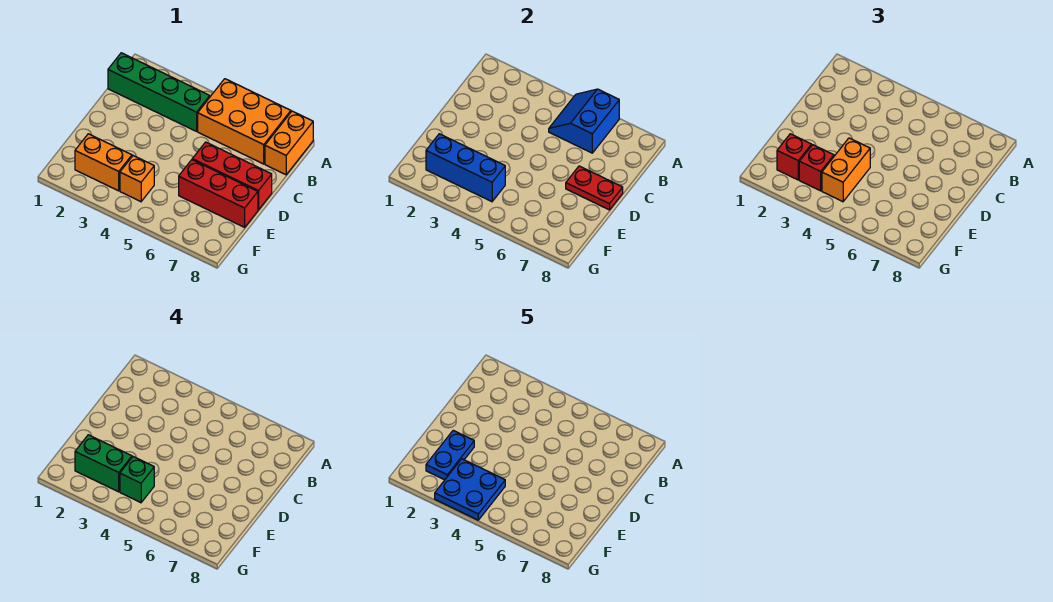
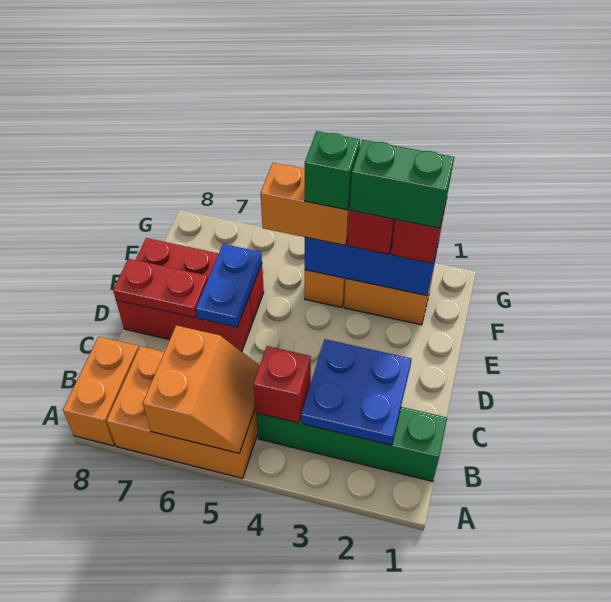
blue slope A5:B6 level 2 top 6 -> orange slope A5:B6 level 2 top 6
none -> red brick B4 level 2
blue plate E2:F2 level 5 -> blue plate D6:E6 level 2
orange brick E4:F4 level 3 -> orange brick F4:F5 level 3
blue plate F3:G4 level 5 -> blue plate B2:C3 level 2

